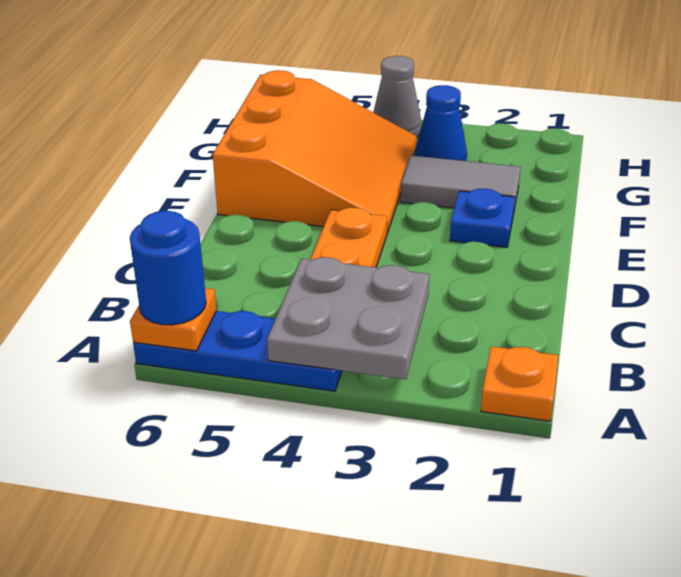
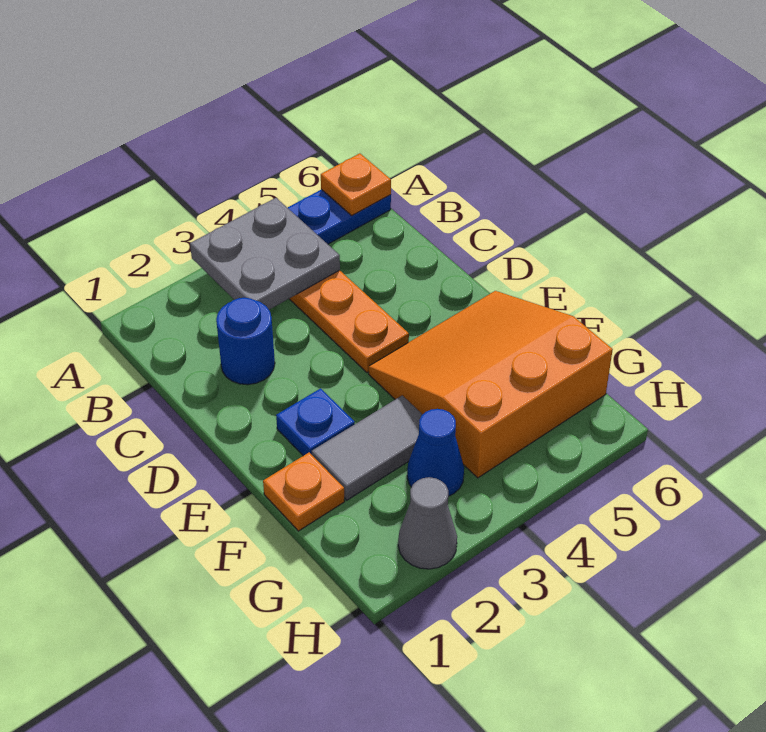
orange plate A1 level 1 -> orange plate F1 level 1
blue round brick A6 level 3 -> blue round brick C2 level 1
orange slope E4:G6 level 1 top 6 -> orange slope E4:G6 level 1 top G
grey cone H4 level 1 -> grey cone H2 level 1

